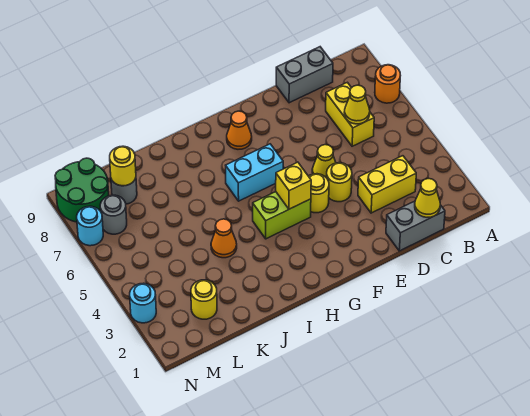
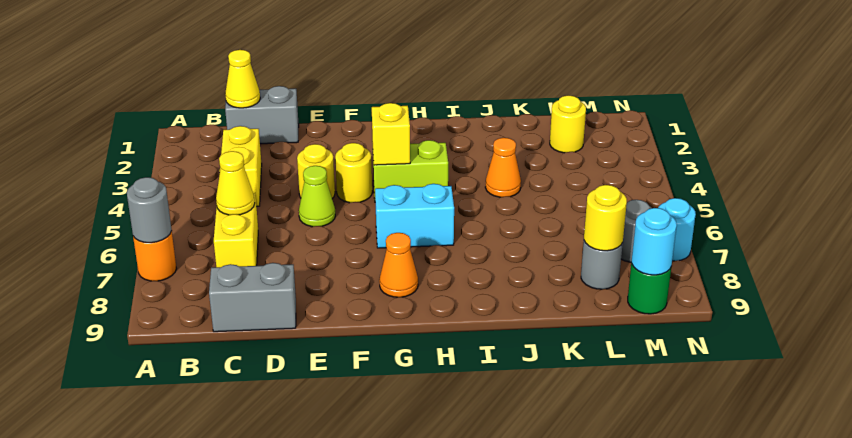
none -> grey round brick A7 level 2
yellow brick C3:D3 level 1 -> yellow brick C3:C4 level 1
yellow cone E5 level 1 -> lime cone E5 level 1
green round brick M8:N9 level 1 -> green round brick M9 level 1
cyan round brick N3 level 1 -> cyan round brick M9 level 2

